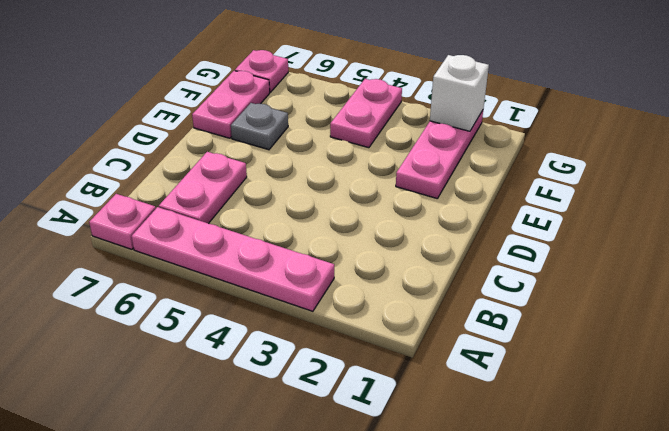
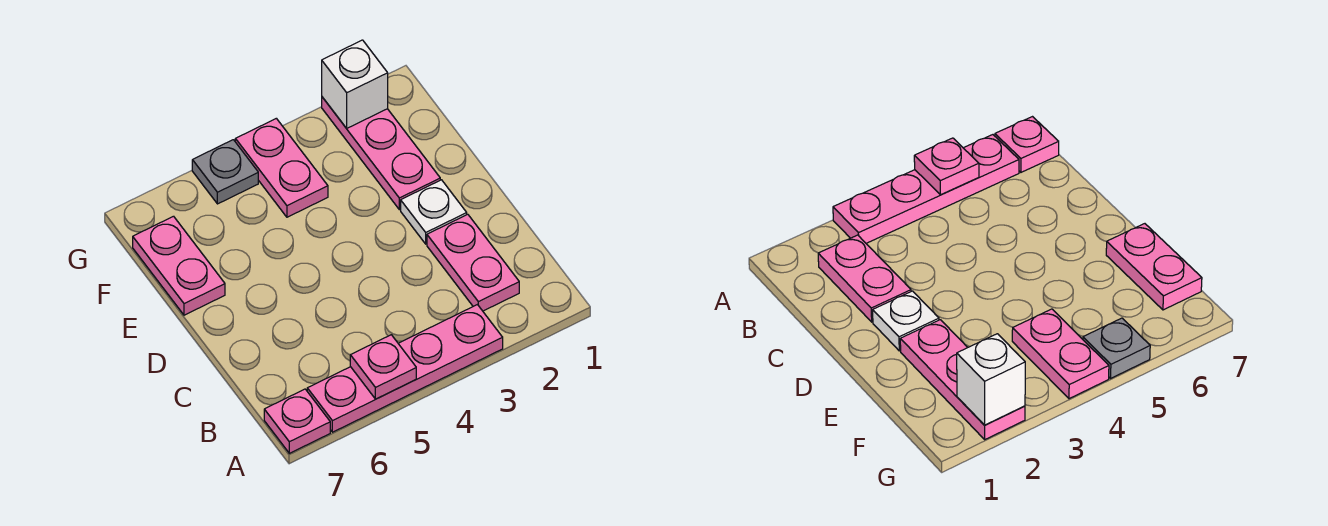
pink plate B6:C6 level 1 -> pink plate B2:C2 level 1
none -> white plate D2 level 1
grey plate E6 level 1 -> grey plate G5 level 1
pink plate G7 level 1 -> pink plate A5 level 2

